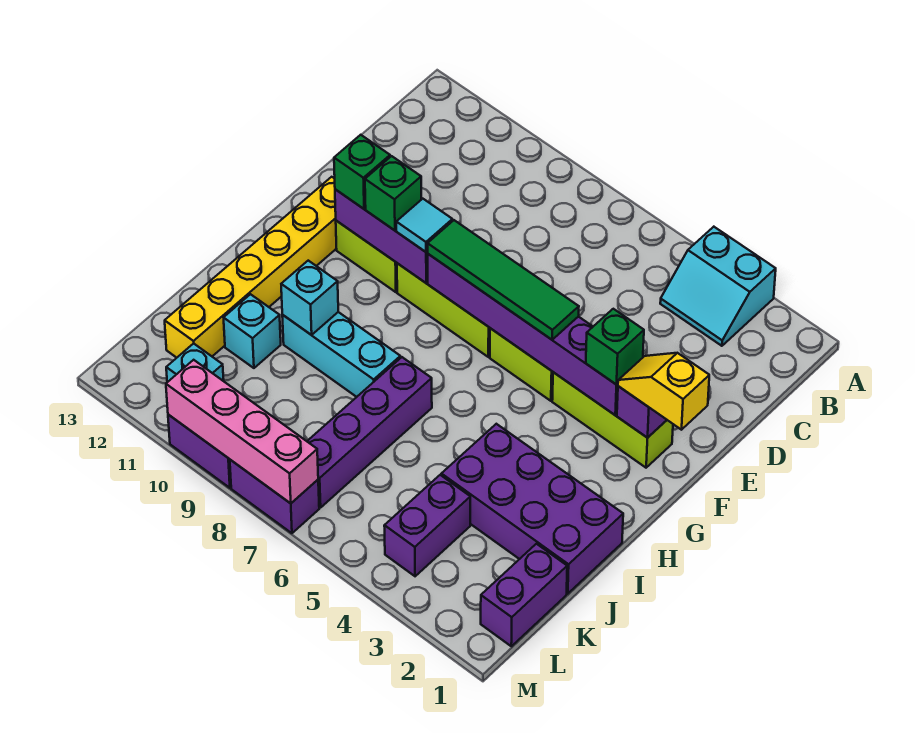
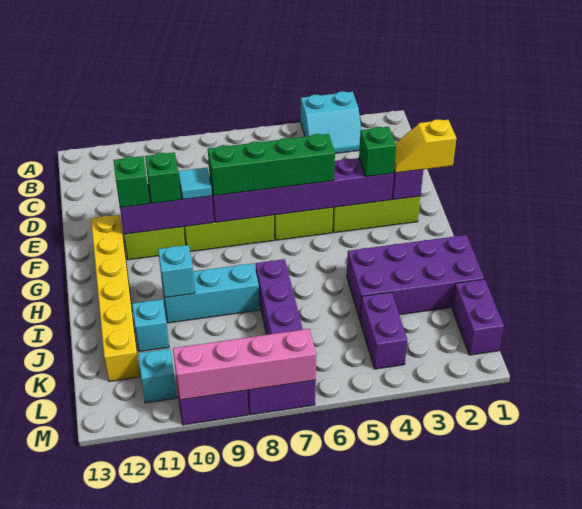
green tile F5:F8 level 3 -> green brick F5:F8 level 3

